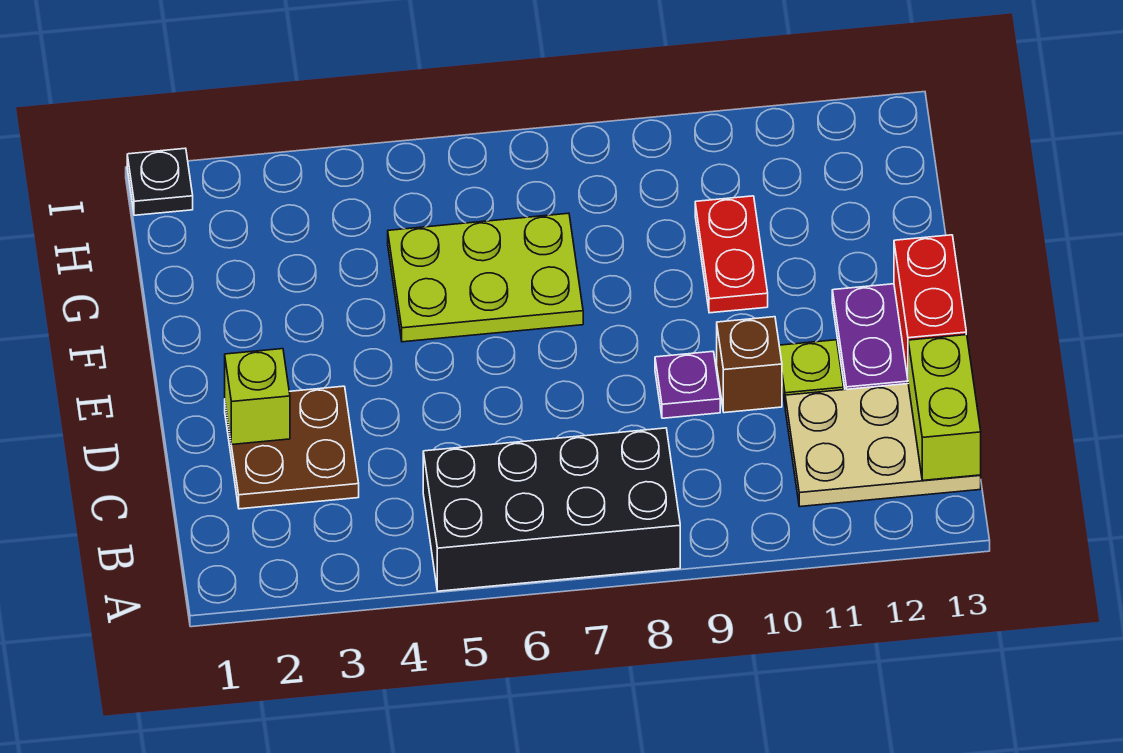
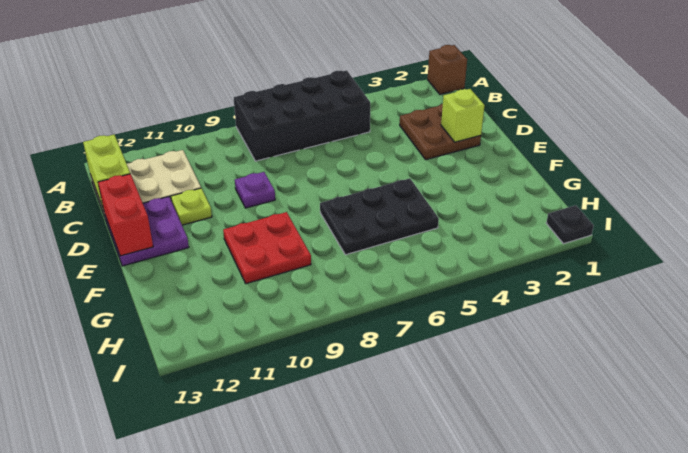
brown brick D10 level 1 -> brown brick A1 level 1
lime plate F5:G7 level 1 -> black plate F5:G7 level 1
red plate F10:G10 level 1 -> red plate F9:G10 level 1

